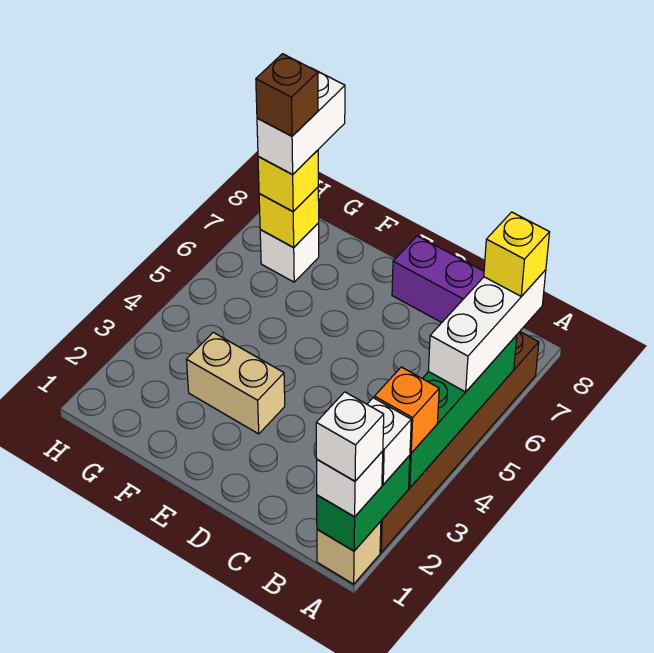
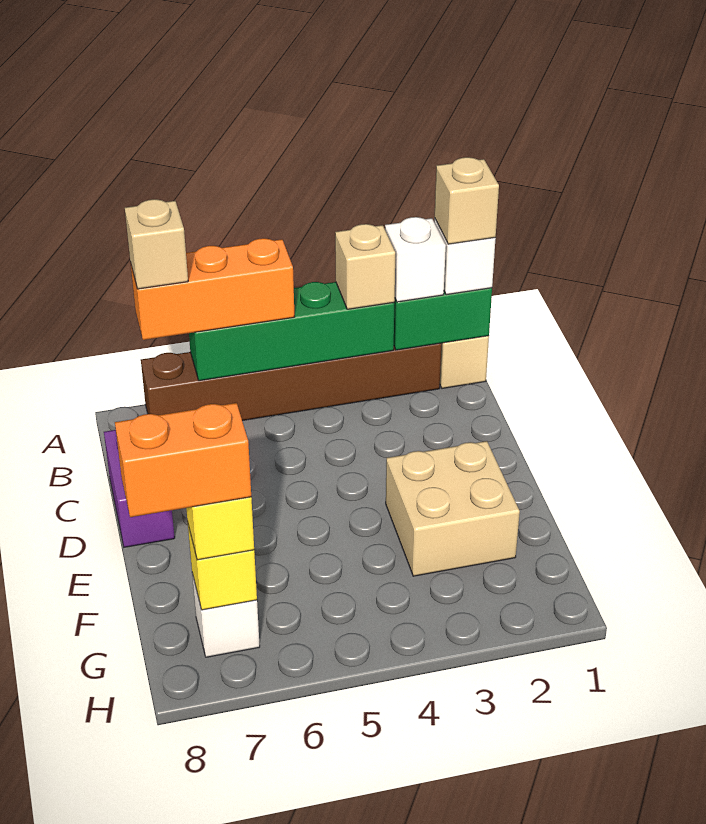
white brick A1 level 4 -> tan brick A1 level 4
orange brick A3 level 3 -> tan brick A3 level 3
white brick A5:A7 level 3 -> orange brick A5:A7 level 3
yellow brick A7 level 4 -> tan brick A7 level 4
tan brick E3:F3 level 1 -> tan brick E2:F3 level 1
white brick G7:G8 level 4 -> orange brick G7:G8 level 4
brown brick G7 level 5 -> none

